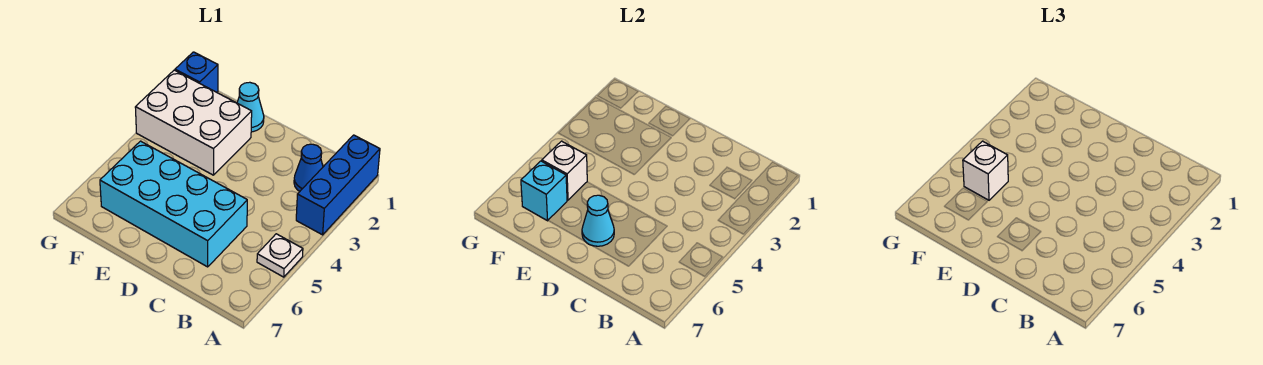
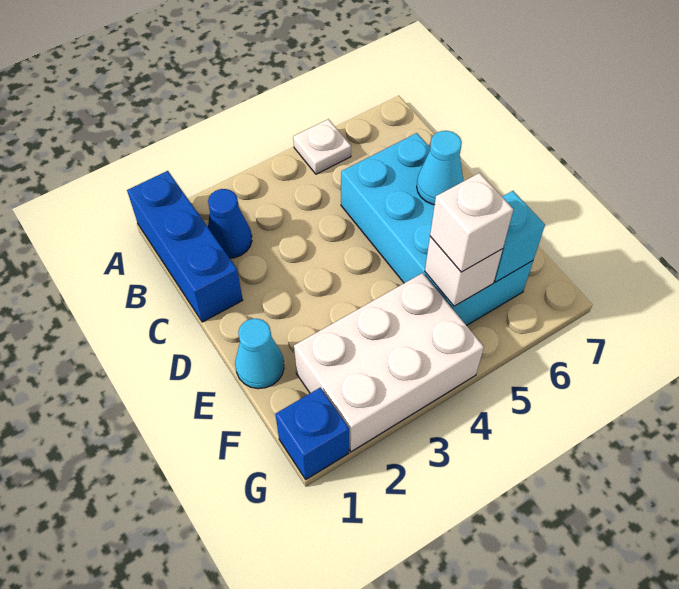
blue brick A1:A3 level 1 -> blue brick A1:C1 level 1
white brick E2:G3 level 1 -> white brick F2:G4 level 1

